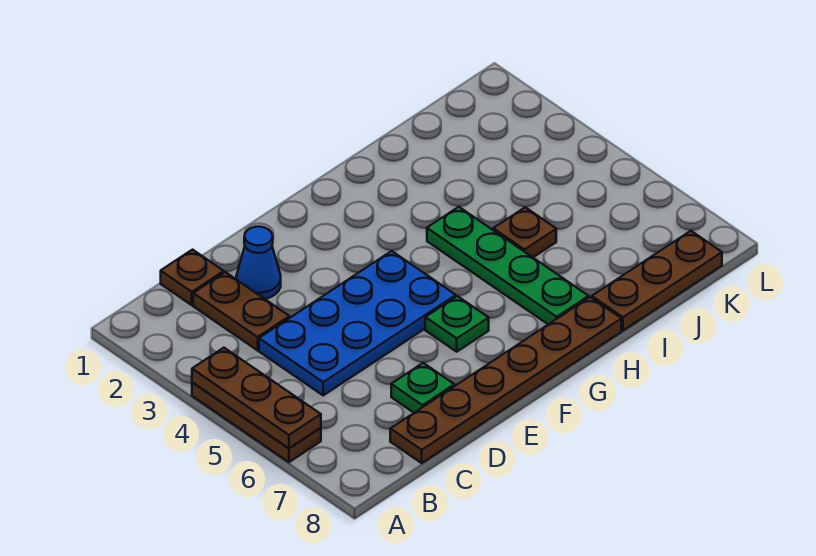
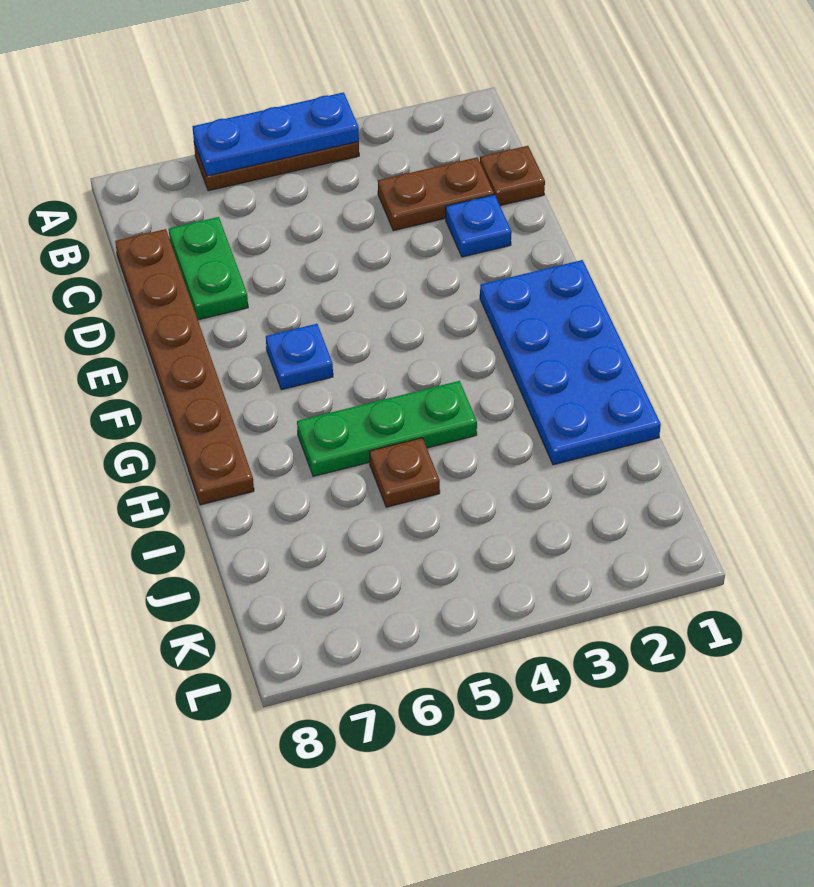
brown plate A4:A6 level 2 -> blue plate A4:A6 level 2
blue plate C4:F5 level 1 -> blue plate F1:I2 level 1
blue cone D2 level 1 -> blue plate D2 level 1
green plate D7 level 1 -> green plate C7:D7 level 1
green plate F6 level 1 -> blue plate F6 level 1
green plate H4:H7 level 1 -> green plate H4:H6 level 1
brown plate I8:K8 level 1 -> none

